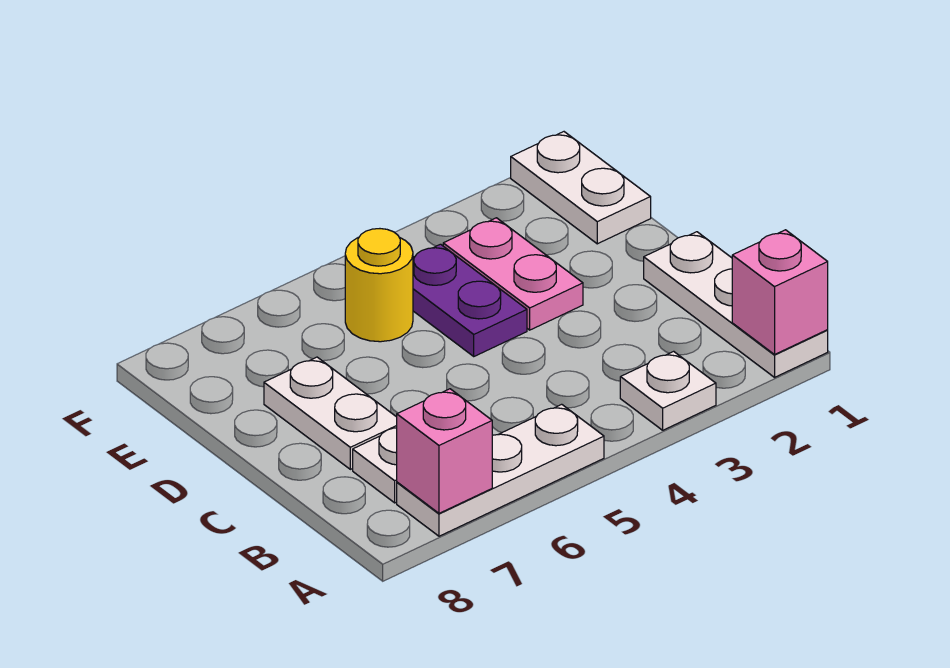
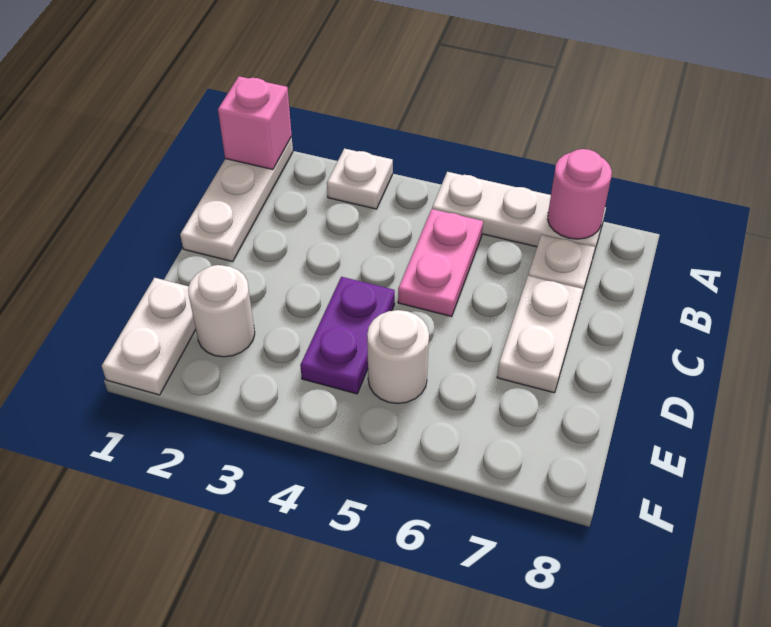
pink brick A7 level 2 -> pink round brick A7 level 2
pink plate D3:E3 level 1 -> pink plate B5:C5 level 1
none -> white round brick E2 level 1
yellow round brick E5 level 1 -> white round brick E5 level 1

